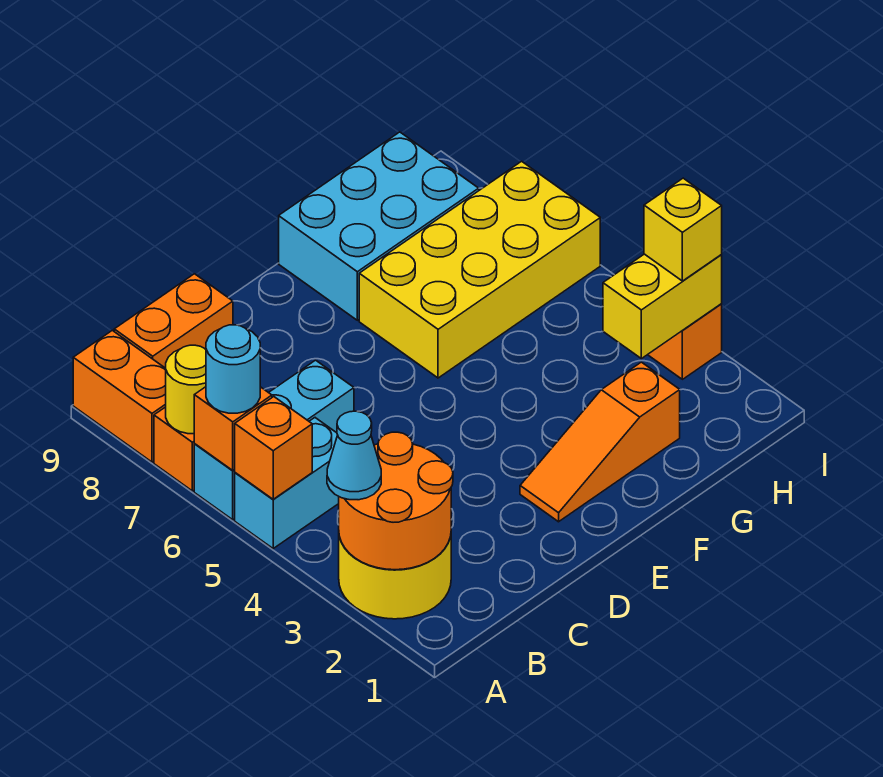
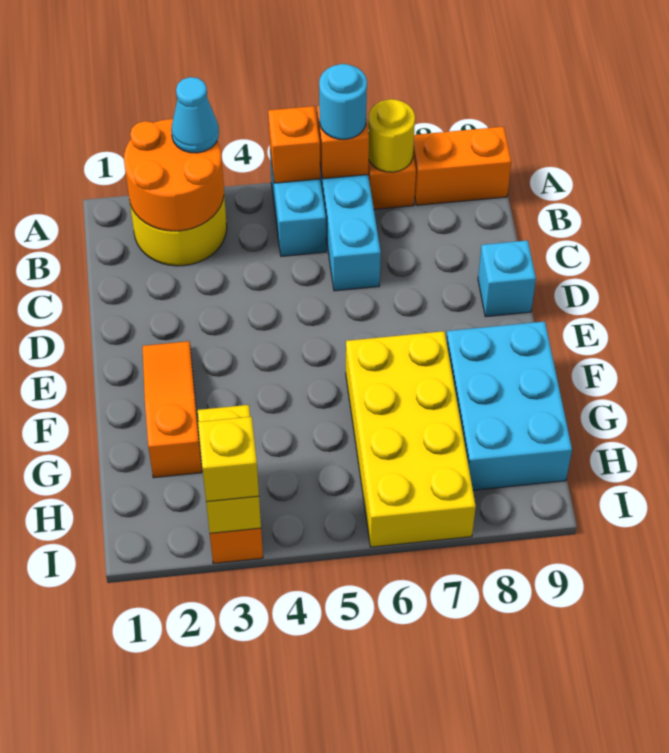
orange brick B9:C9 level 1 -> none
none -> cyan brick D9 level 1

